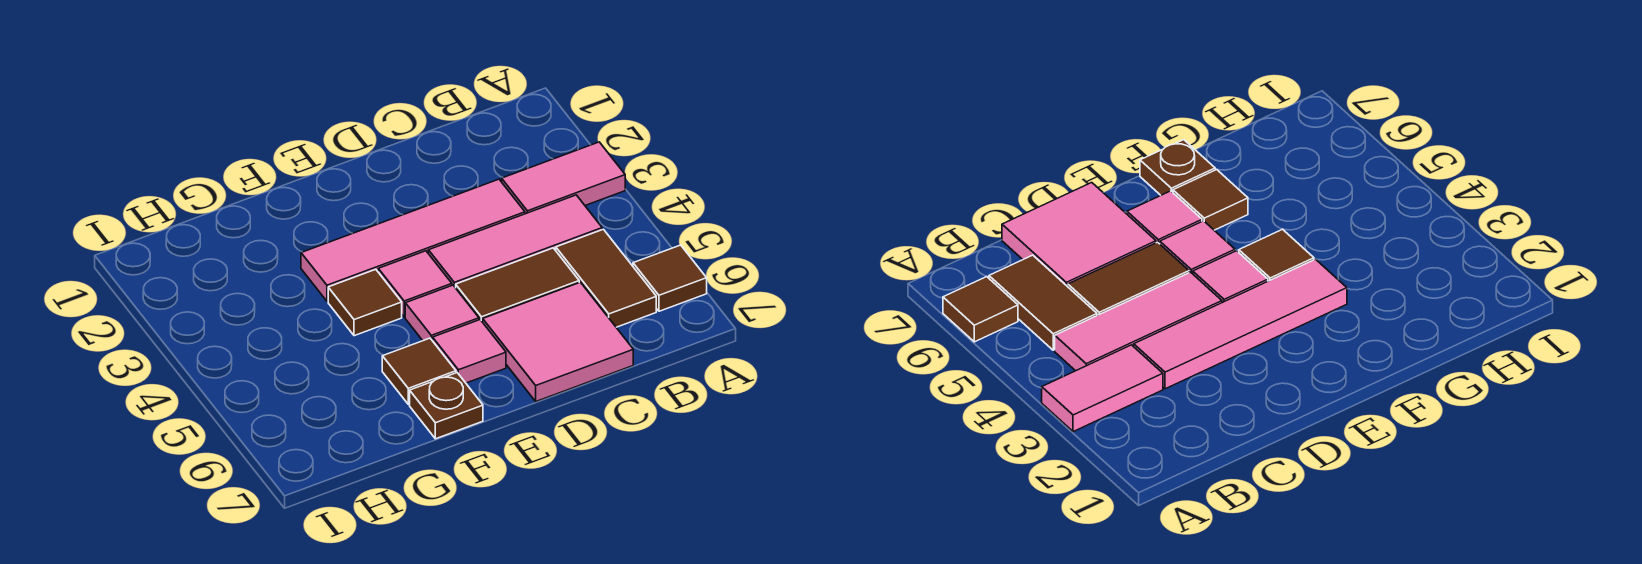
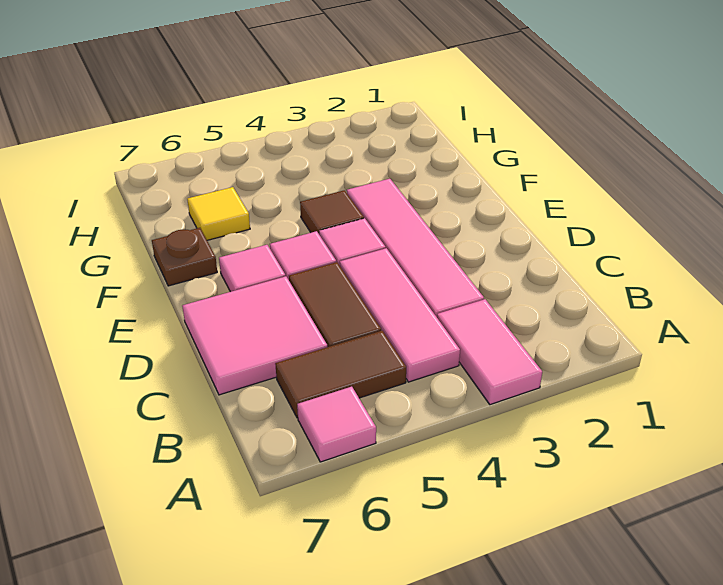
brown tile A6 level 1 -> pink tile A6 level 1
brown tile F6 level 1 -> none
none -> yellow tile G6 level 1

